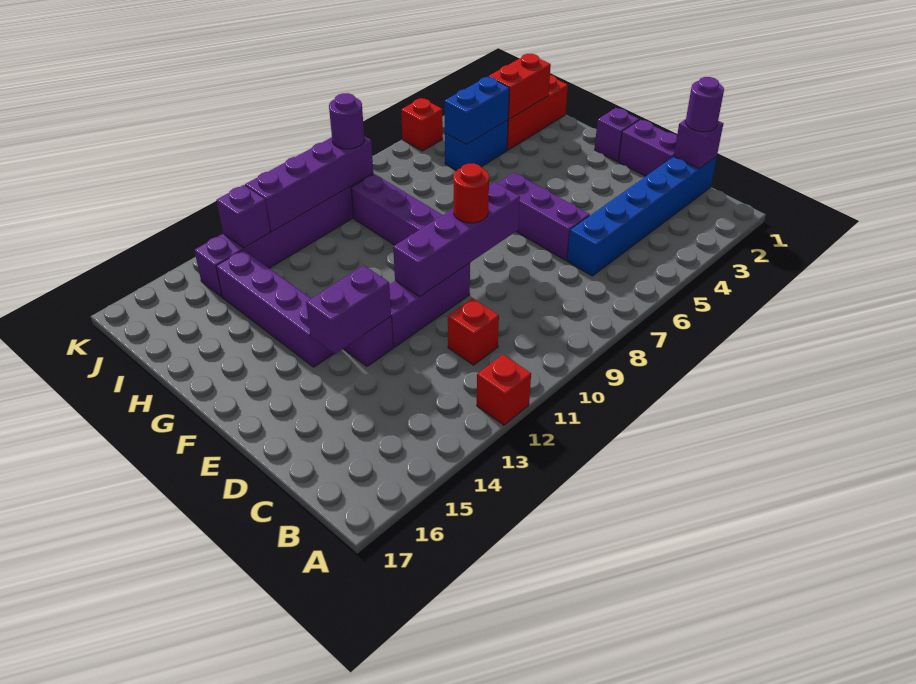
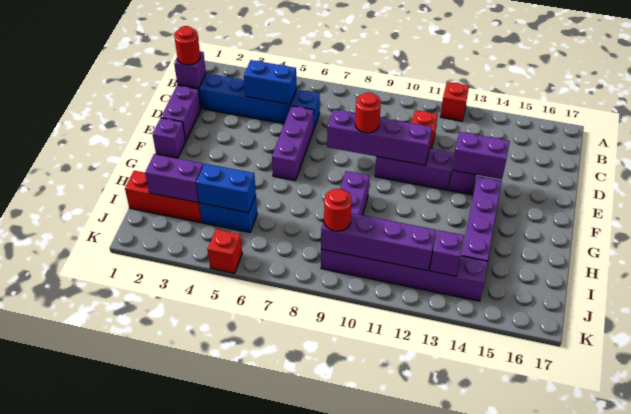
purple round brick C1 level 3 -> red round brick C1 level 3
none -> blue brick C4:C5 level 2
red brick I2:I3 level 2 -> purple brick I2:I3 level 2
purple round brick J9 level 3 -> red round brick J9 level 3

